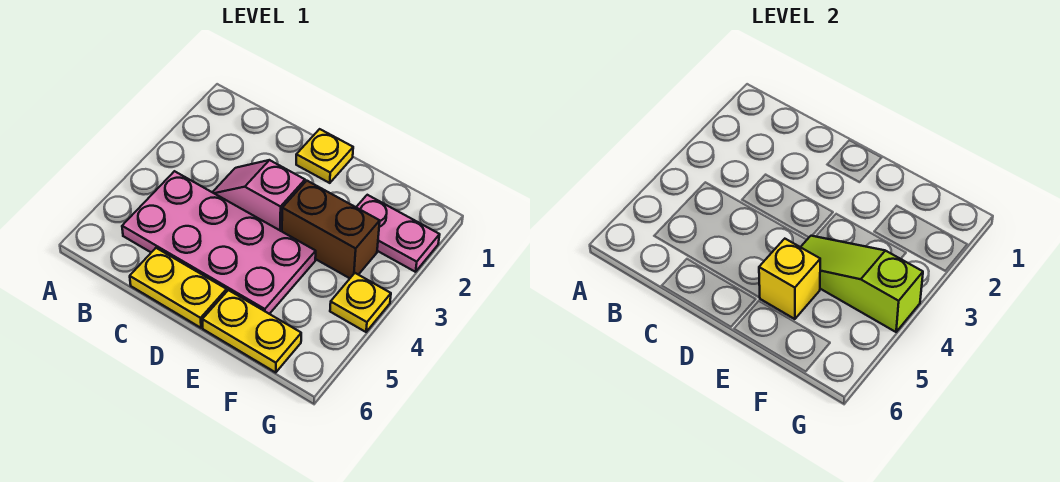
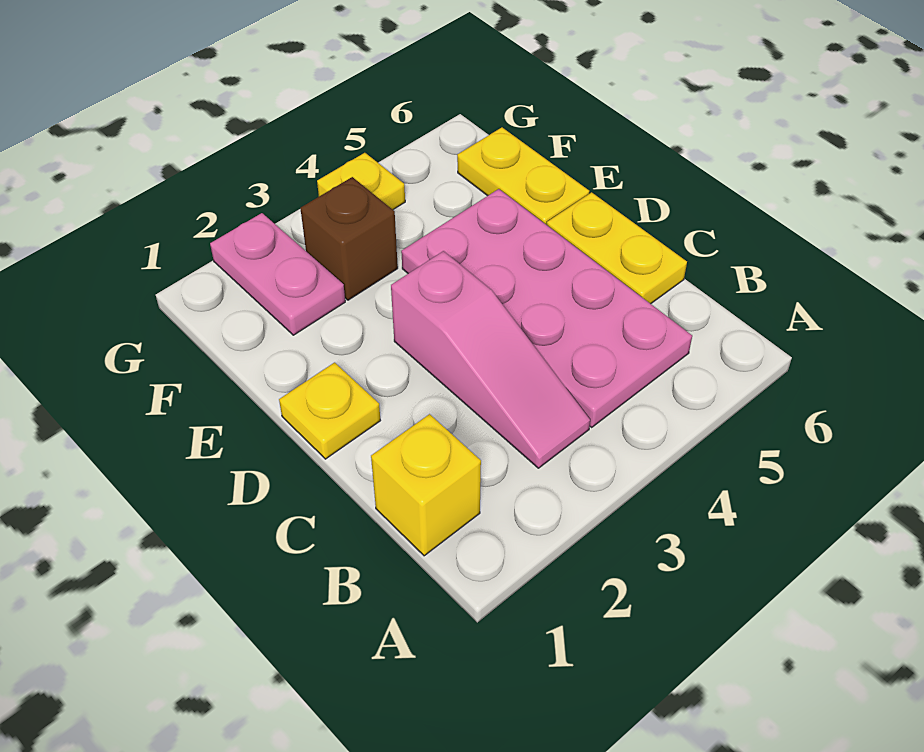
pink slope C3:D3 level 1 top D -> pink slope B3:D3 level 1 top D
brown brick E3:F3 level 1 -> brown brick F3 level 1
lime slope E4:G4 level 2 top G -> none
yellow brick E5 level 2 -> yellow brick B1 level 1

